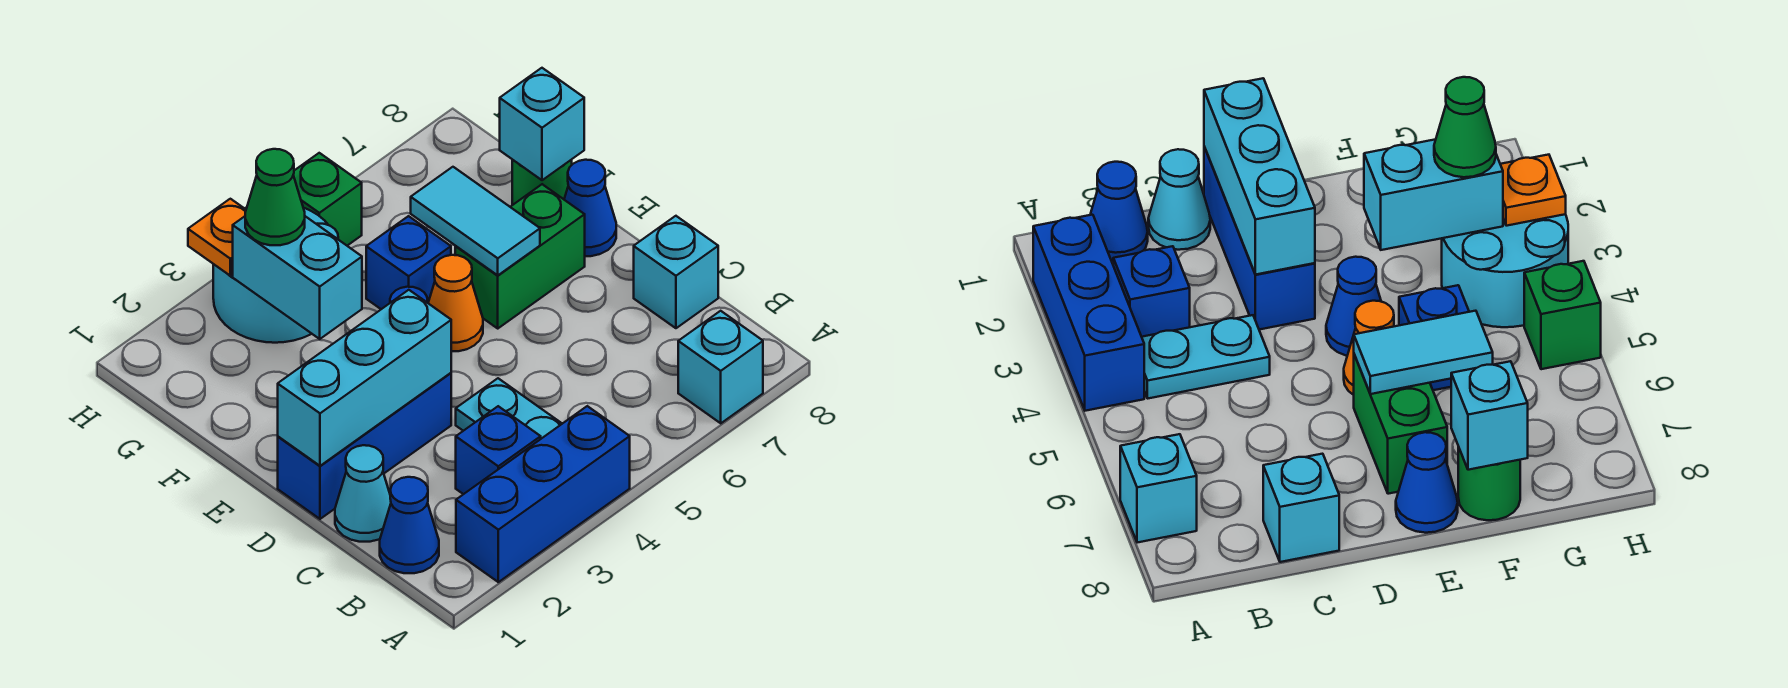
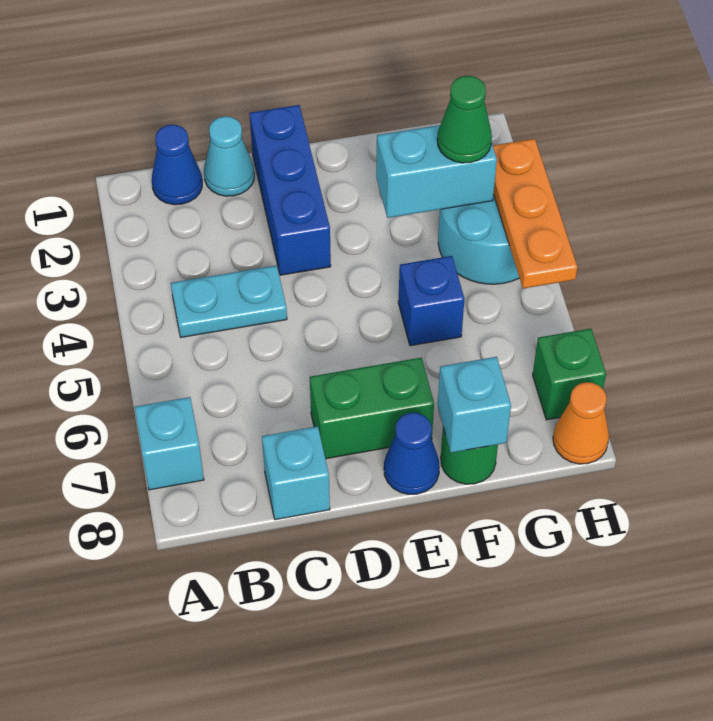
blue brick A2:A4 level 1 -> none
blue brick B3 level 1 -> none
cyan brick D1:D3 level 2 -> none
blue cone E4 level 1 -> none
orange cone E5 level 1 -> orange cone H8 level 1
green brick E6:E7 level 1 -> green brick D7:E7 level 1
cyan tile E6:F6 level 2 -> none
orange plate H3 level 2 -> orange plate H3:H5 level 2
green brick H5 level 1 -> green brick H7 level 1

